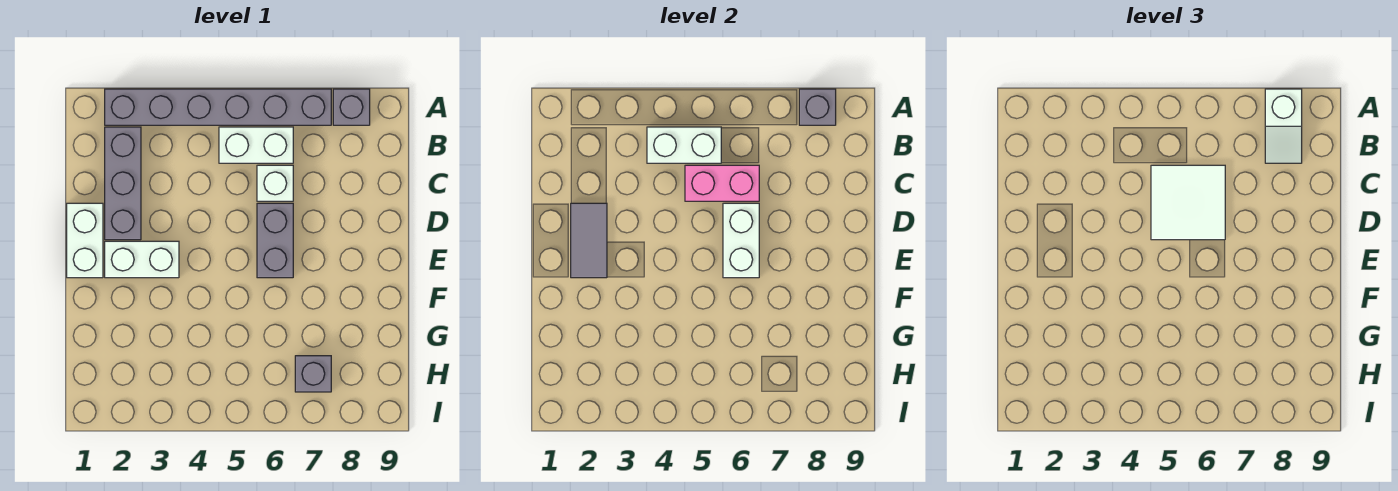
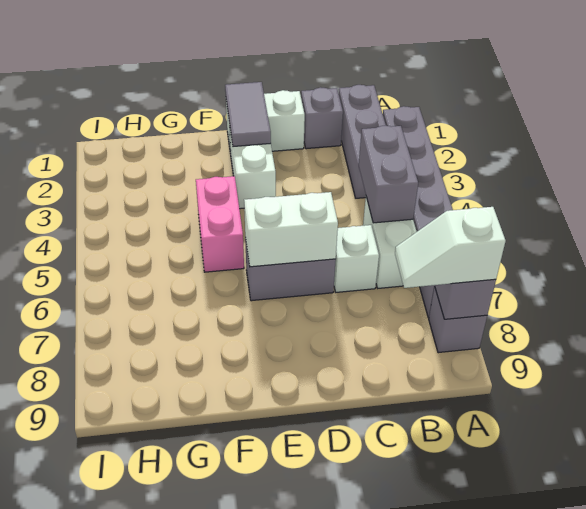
grey brick B2:D2 level 1 -> grey brick B1:B3 level 1
white brick B4:B5 level 2 -> grey brick B4:B5 level 2
pink brick C5:C6 level 2 -> pink brick F4:F5 level 1
white tile C5:D6 level 3 -> none
grey tile D2:E2 level 2 -> grey tile E1:E2 level 2
grey brick H7 level 1 -> grey brick C1 level 1

